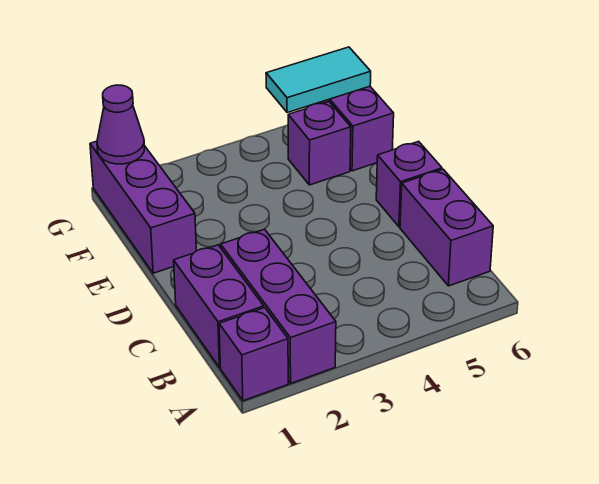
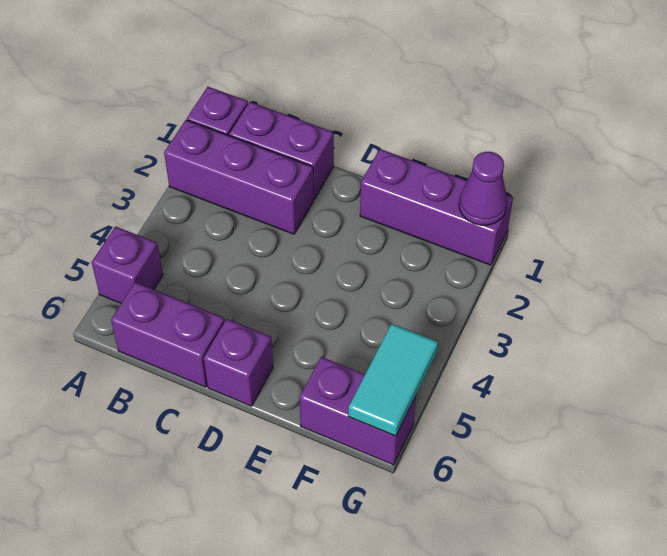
purple brick F5 level 1 -> purple brick A5 level 1

